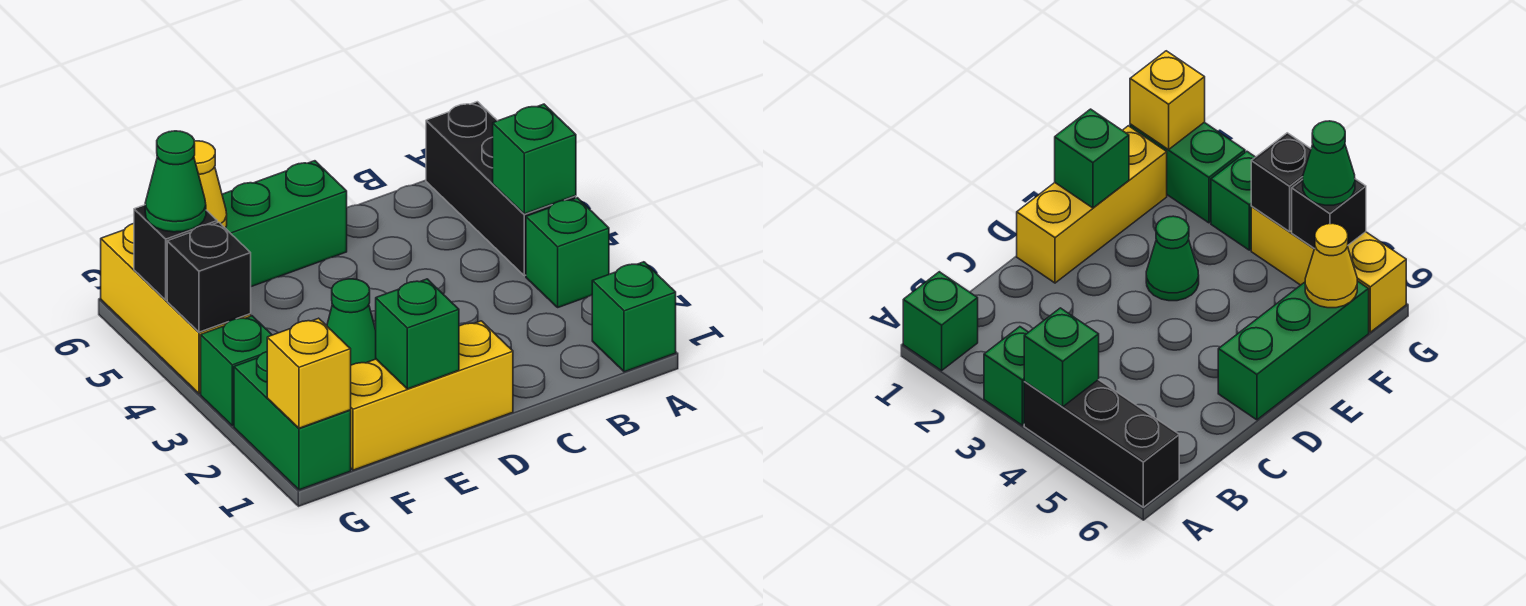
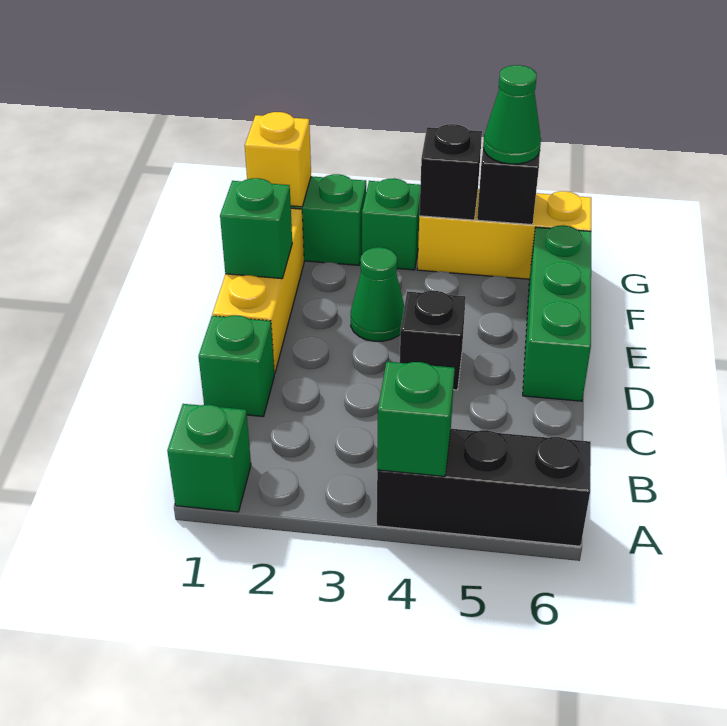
green brick A3 level 1 -> green brick C1 level 1
none -> black brick D4 level 1
yellow cone F6 level 2 -> none

